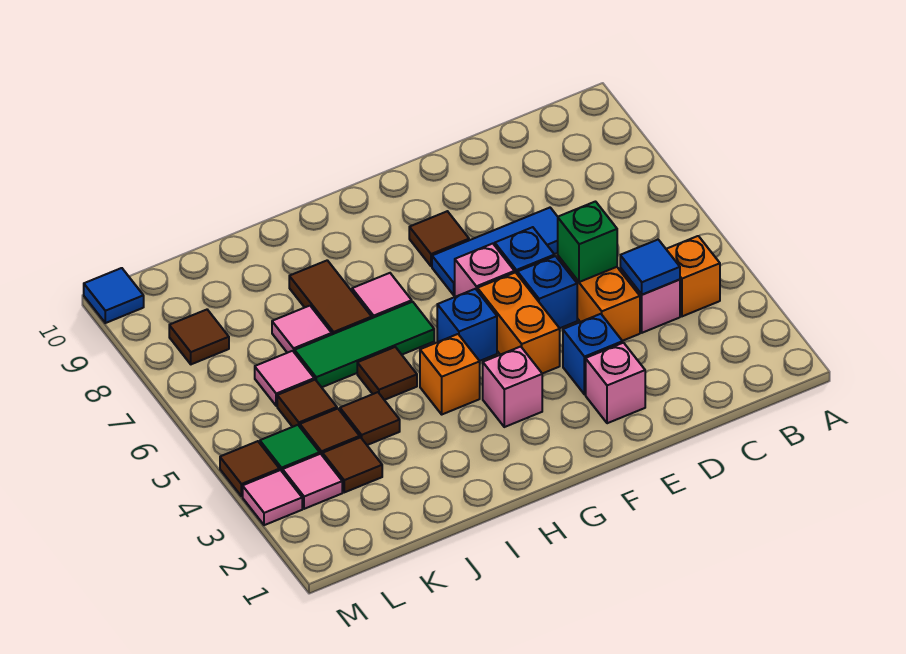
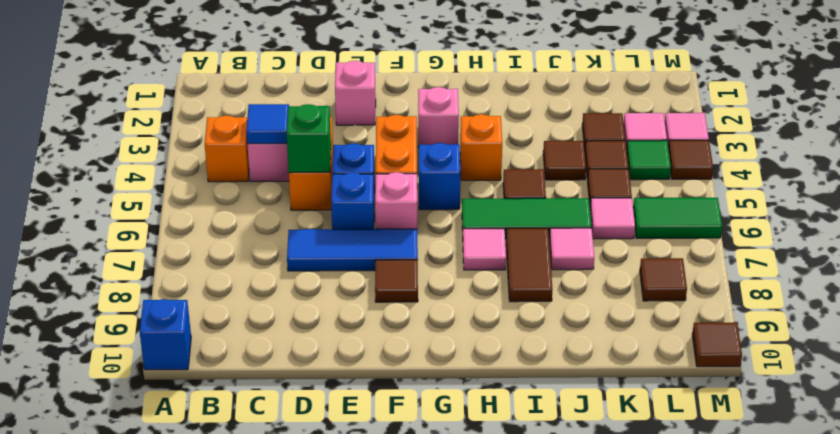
blue brick E3 level 1 -> blue brick A10 level 1
none -> green tile L6:M6 level 1
blue tile M10 level 1 -> brown tile M10 level 1

